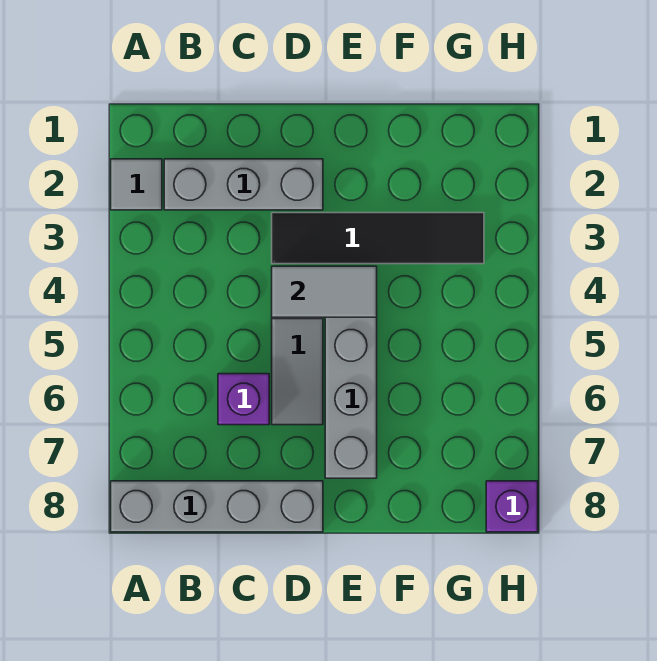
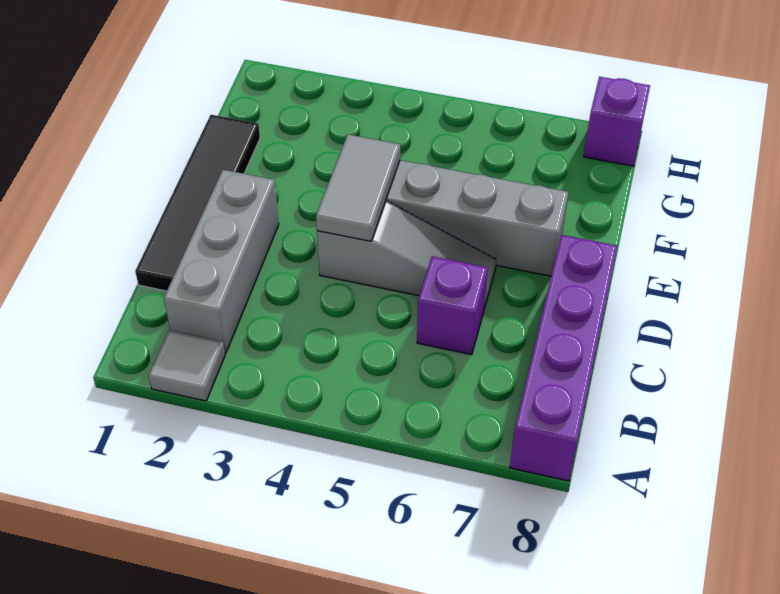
grey brick A8:D8 level 1 -> purple brick A8:D8 level 1
black tile D3:G3 level 1 -> black tile C1:F1 level 1

